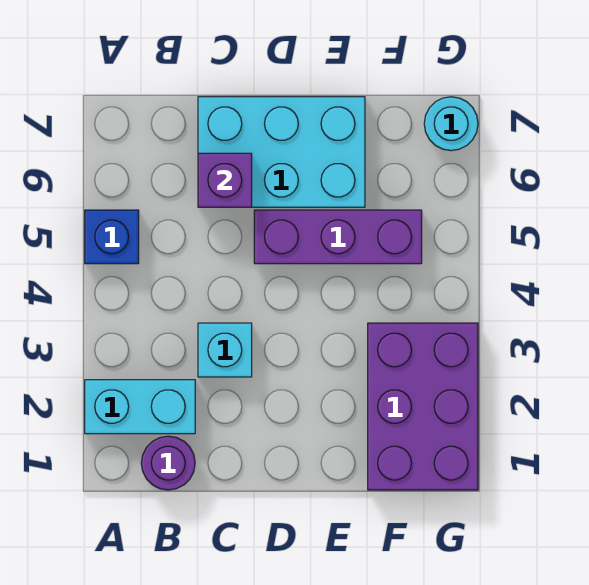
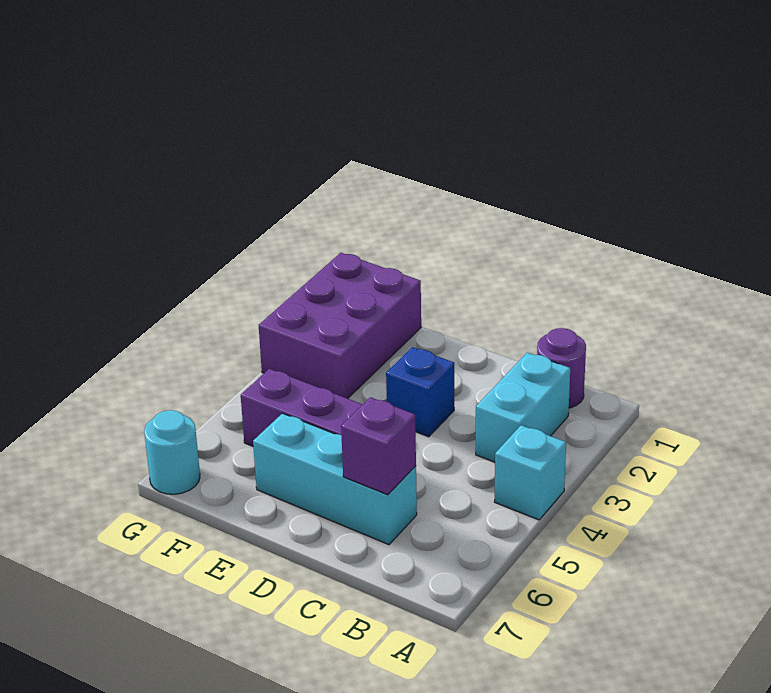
cyan brick A2:B2 level 1 -> cyan brick B2:B3 level 1
blue brick A5 level 1 -> blue brick D3 level 1
cyan brick C3 level 1 -> cyan brick A4 level 1
cyan brick C6:E7 level 1 -> cyan brick C6:E6 level 1

